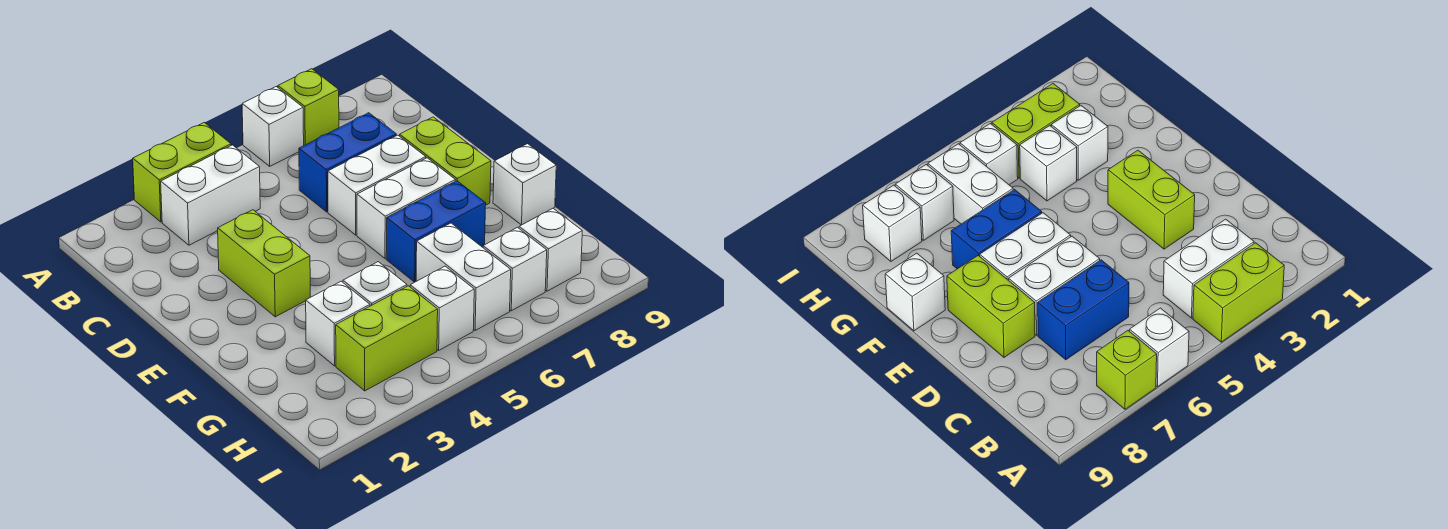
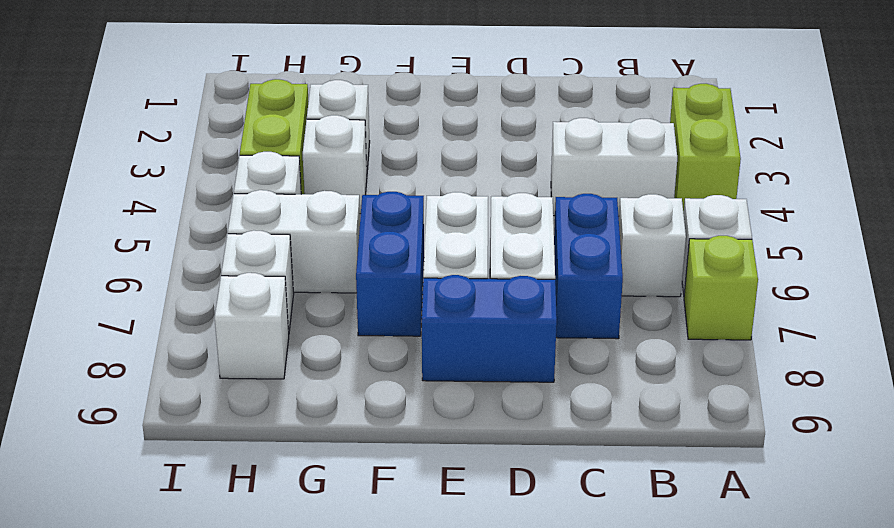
white brick B3:B4 level 1 -> white brick B4:C4 level 1
lime brick D3:E3 level 1 -> none
lime brick D8:E8 level 1 -> blue brick D8:E8 level 1
white brick F9 level 1 -> white brick B6 level 1

